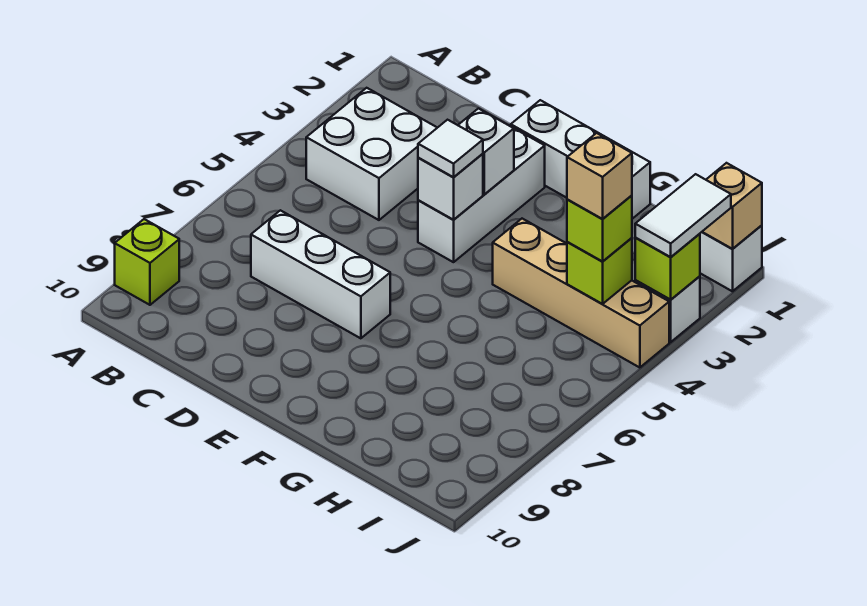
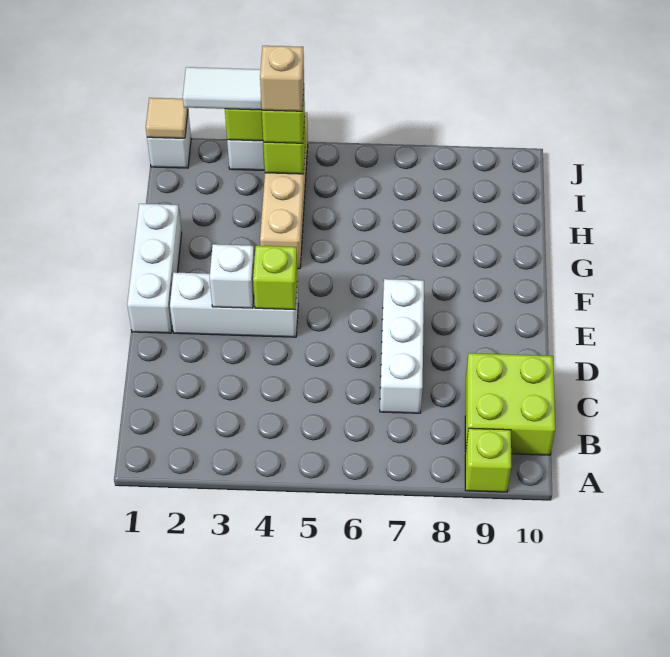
white brick B3:C4 level 1 -> none
none -> lime brick B9:C10 level 1
white brick E4 level 2 -> lime brick E4 level 2
white tile E4 level 3 -> none
tan brick J1 level 2 -> tan tile J1 level 2

